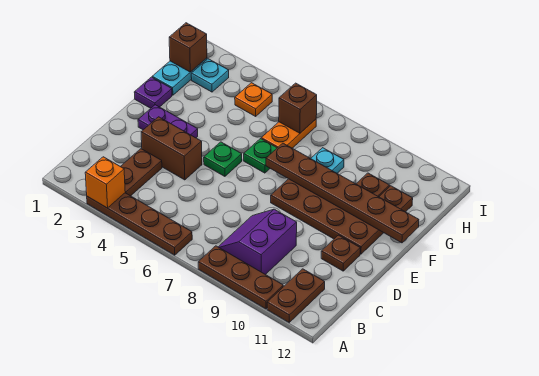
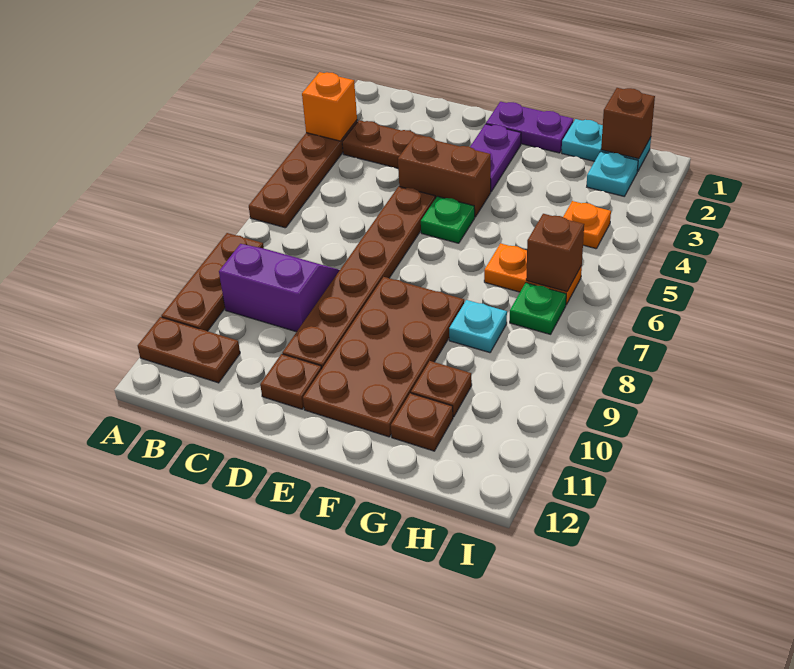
brown brick D3:D4 level 1 -> brown brick D4:E4 level 1
purple plate F1 level 1 -> purple plate E1:F1 level 1
green plate F6 level 1 -> green plate H7 level 1
brown plate F7:F12 level 2 -> brown plate D5:D10 level 1

